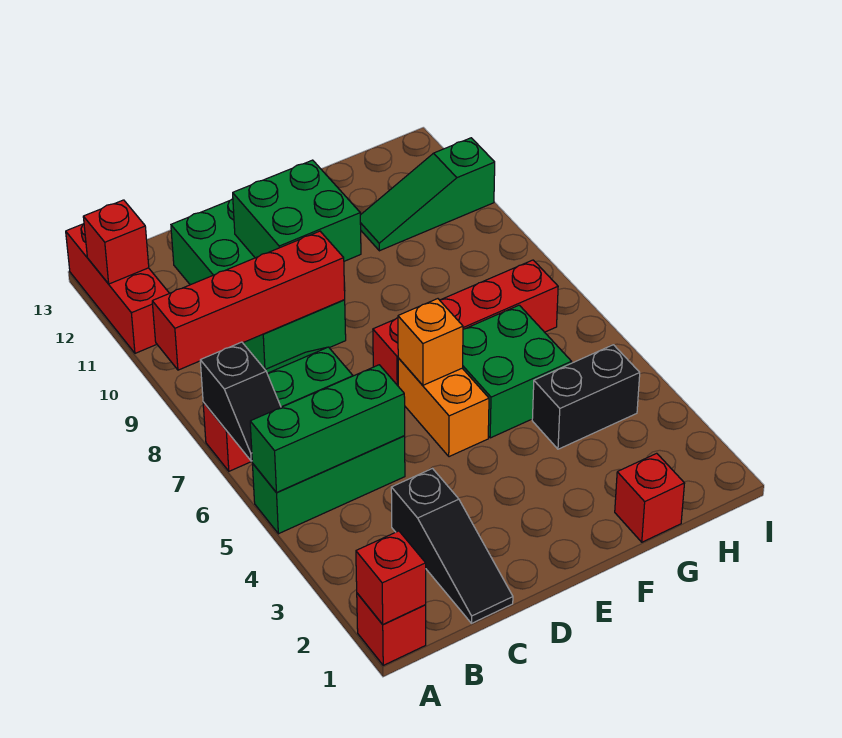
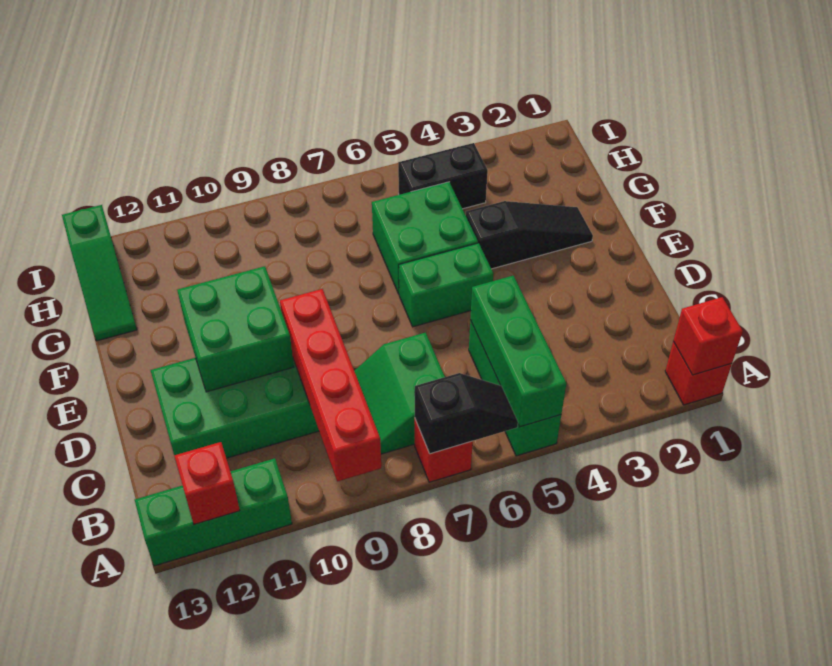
red brick A11:A13 level 1 -> green brick A11:A13 level 1
black slope C1:C3 level 1 top 3 -> black slope F2:F4 level 1 top 4
orange brick E5:E6 level 1 -> green brick E5:E6 level 1
orange brick E6 level 2 -> none
red brick E7:H7 level 1 -> none
red brick G1 level 1 -> none
black brick G4:H4 level 1 -> black brick H4:H5 level 1
green slope G11:I11 level 1 top I -> green slope G13:I13 level 1 top I

